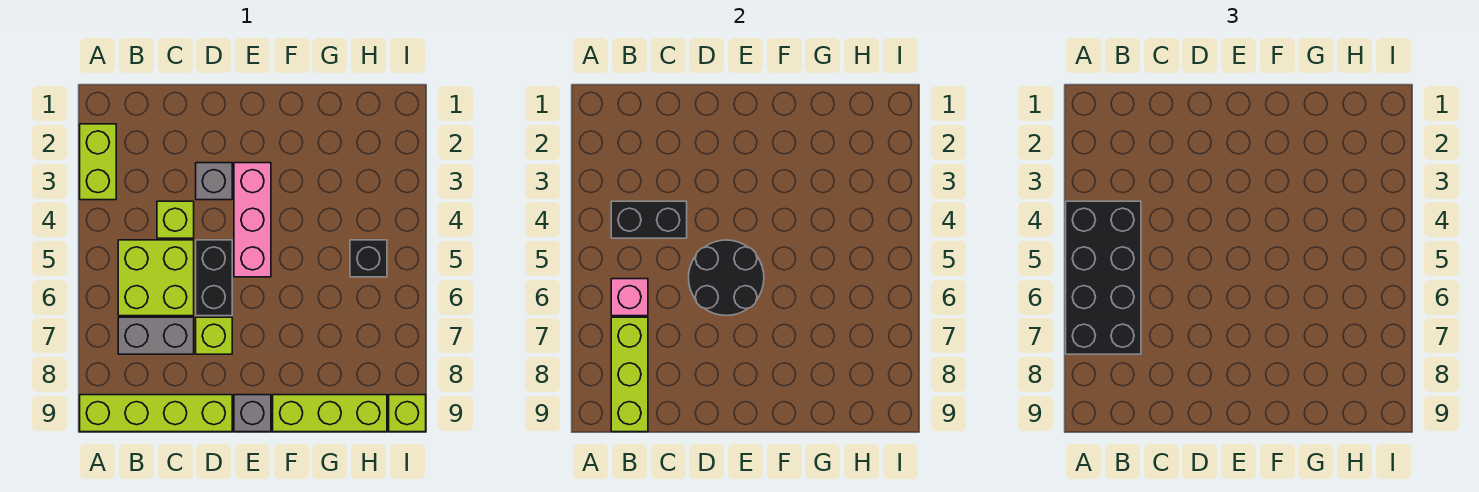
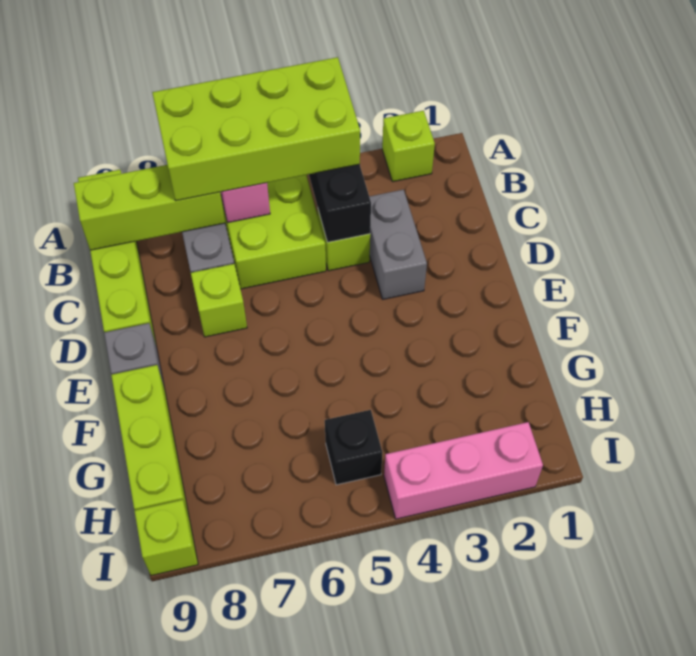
lime brick A2:A3 level 1 -> lime brick A2 level 1
black brick A4:B7 level 3 -> lime brick A4:B7 level 3
grey brick D3 level 1 -> grey brick C3:D3 level 1
black brick D5:D6 level 1 -> none
black round brick D5:E6 level 2 -> none
pink brick E3:E5 level 1 -> pink brick I2:I4 level 1

